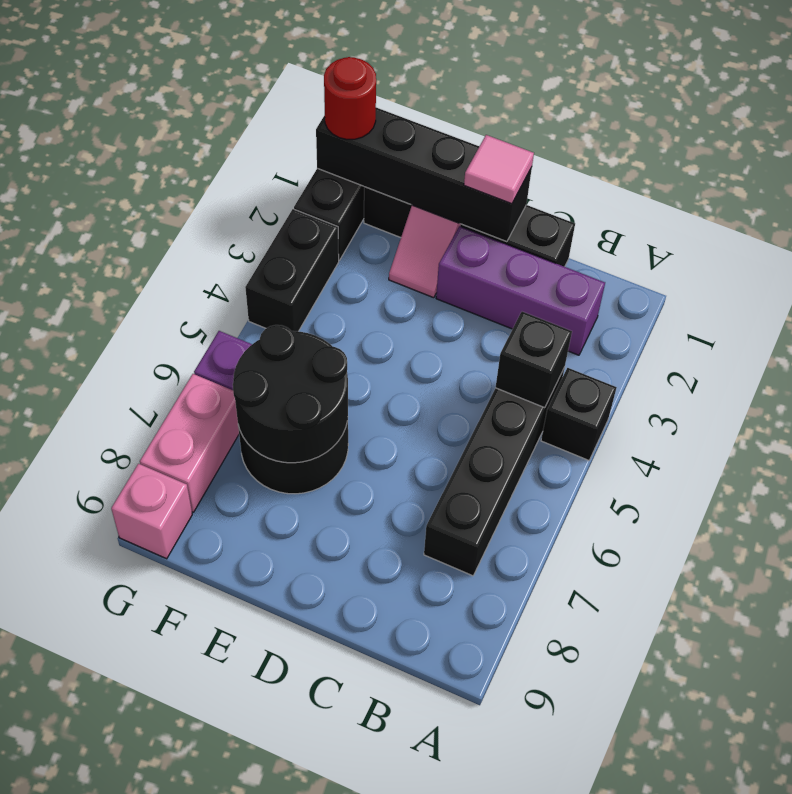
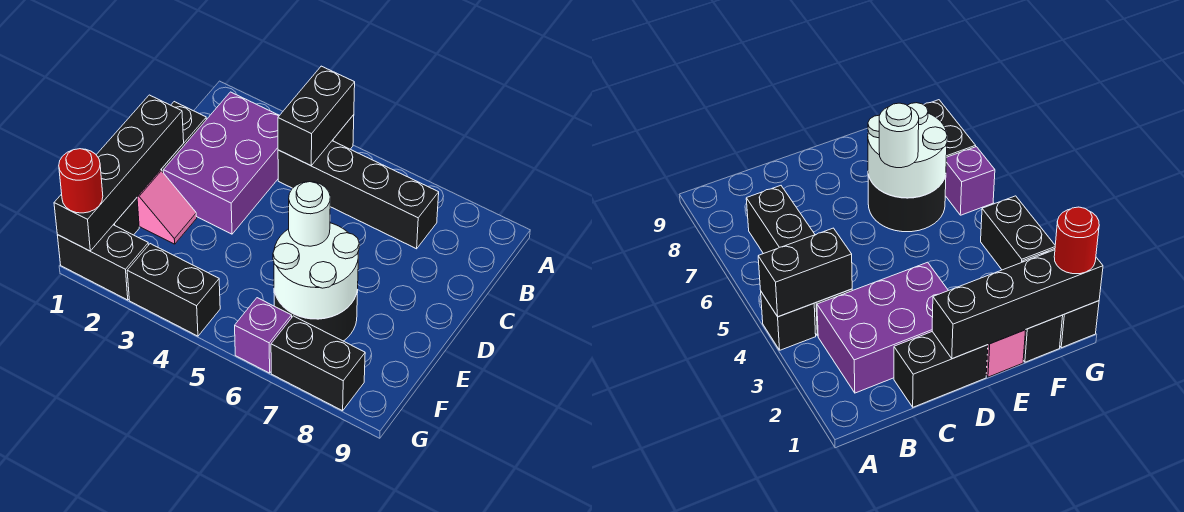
purple brick B2:D2 level 1 -> purple brick B2:D3 level 1
black brick B4 level 2 -> black brick A4:B4 level 2
pink tile D1 level 3 -> none
black round brick E6:F7 level 2 -> white round brick E6:F7 level 2
none -> white round brick E6 level 3
pink brick G7:G8 level 1 -> black brick G7:G8 level 1
pink brick G9 level 1 -> none

